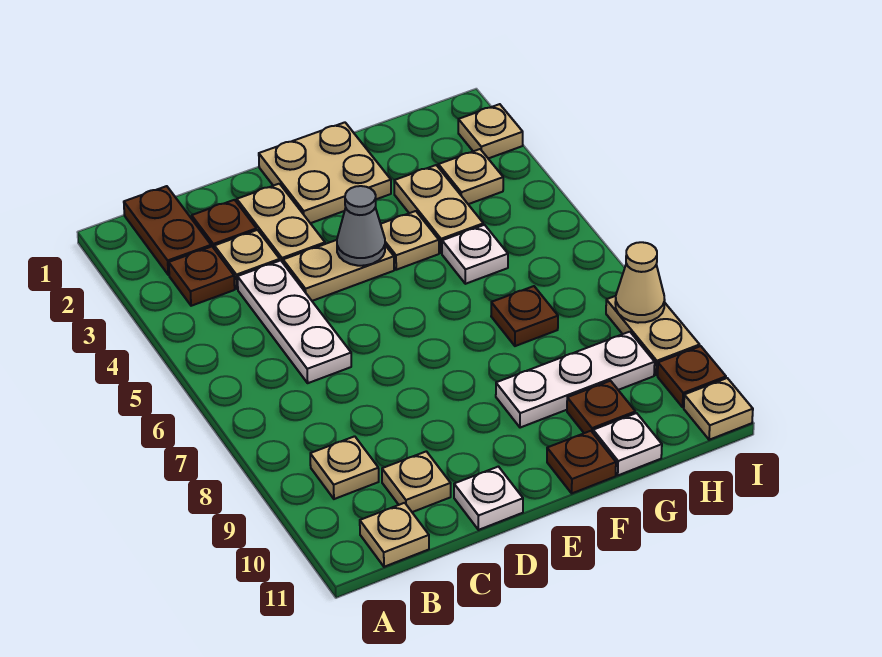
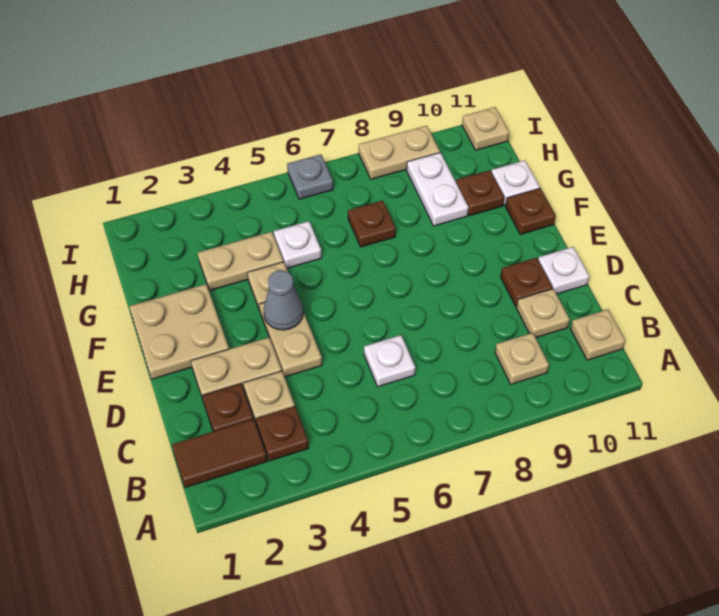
brown plate B1:B2 level 1 -> brown tile B1:B2 level 1
white plate C4:C6 level 1 -> white plate C6 level 1
white plate F9:H9 level 1 -> white plate G9:H9 level 1
tan plate H3 level 1 -> none
tan plate I2 level 1 -> none
none -> grey plate I6 level 1
tan cone I8 level 2 -> none
brown plate I10 level 1 -> brown plate D10 level 1

